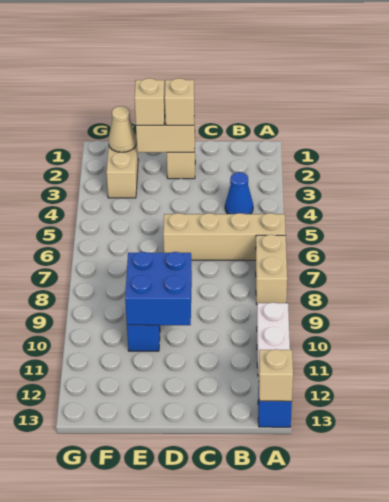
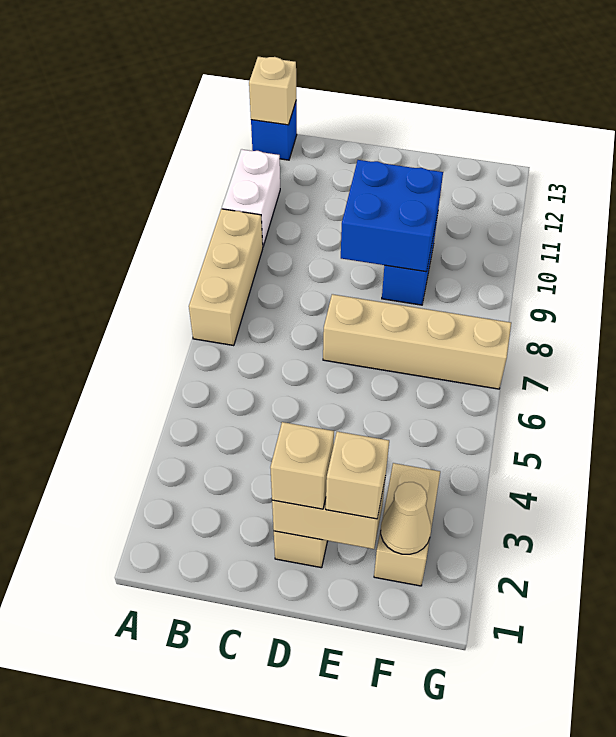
tan brick A6:D6 level 1 -> tan brick D7:G7 level 1
tan brick A7:A8 level 1 -> tan brick A7:A9 level 1
blue cone B4 level 1 -> none

